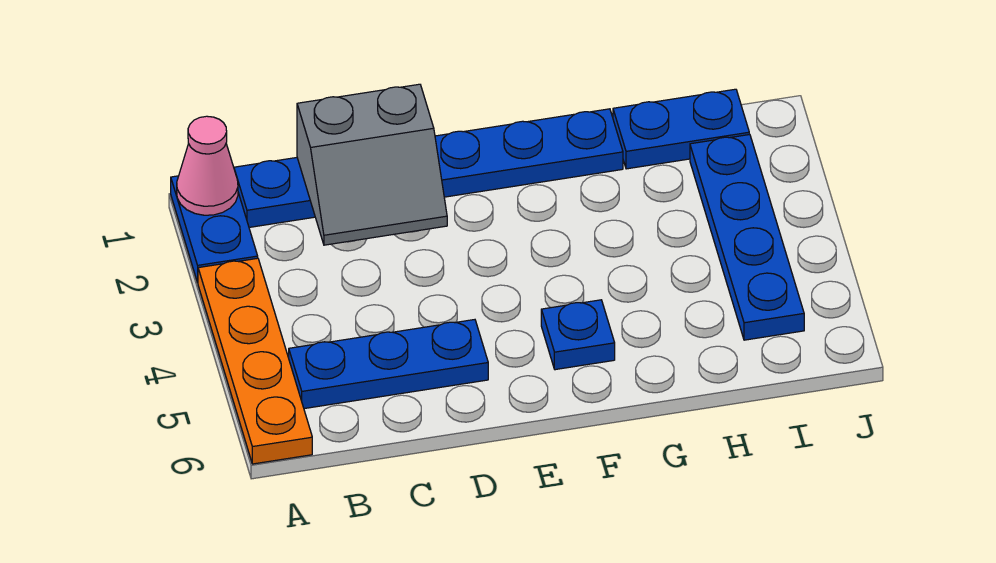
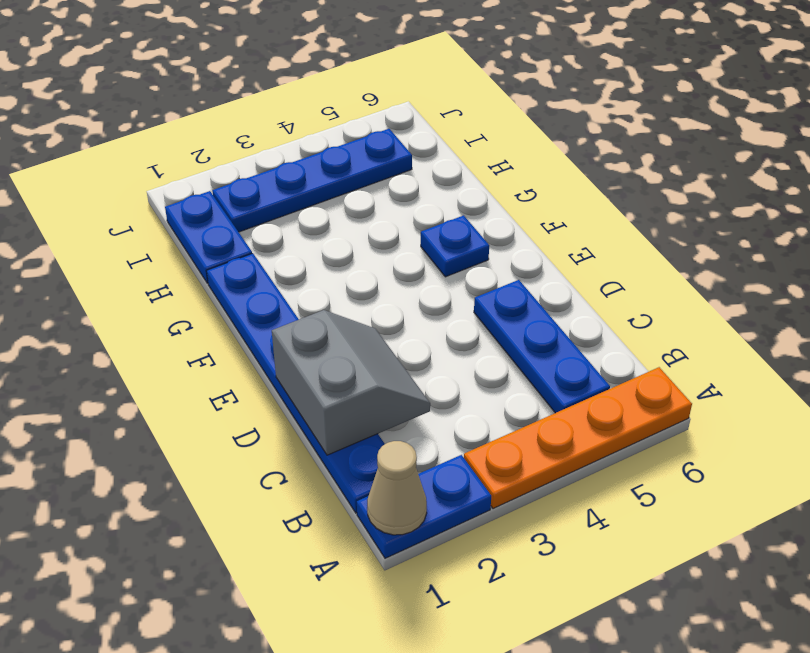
pink cone A1 level 2 -> tan cone A1 level 2

